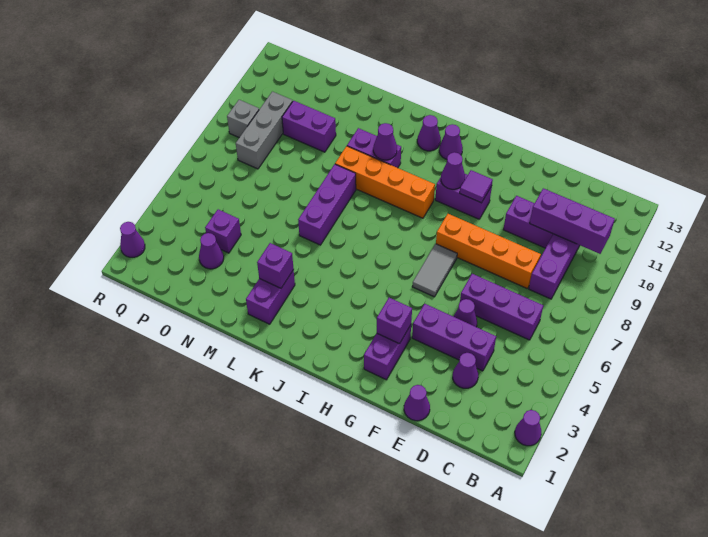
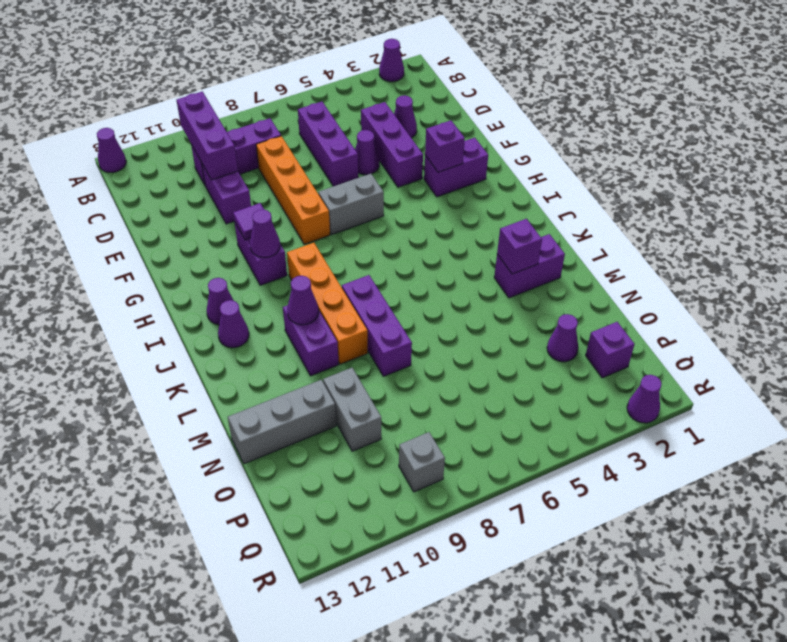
purple cone E1 level 1 -> purple cone A13 level 1
grey tile G6:G7 level 1 -> grey brick G6:G7 level 1
purple brick L6:L8 level 1 -> purple brick K8:M8 level 1
purple brick N10:O10 level 1 -> grey brick N10:O10 level 1
purple brick O4 level 1 -> purple brick P2 level 1
grey brick P8:P10 level 1 -> grey brick N11:N13 level 1

